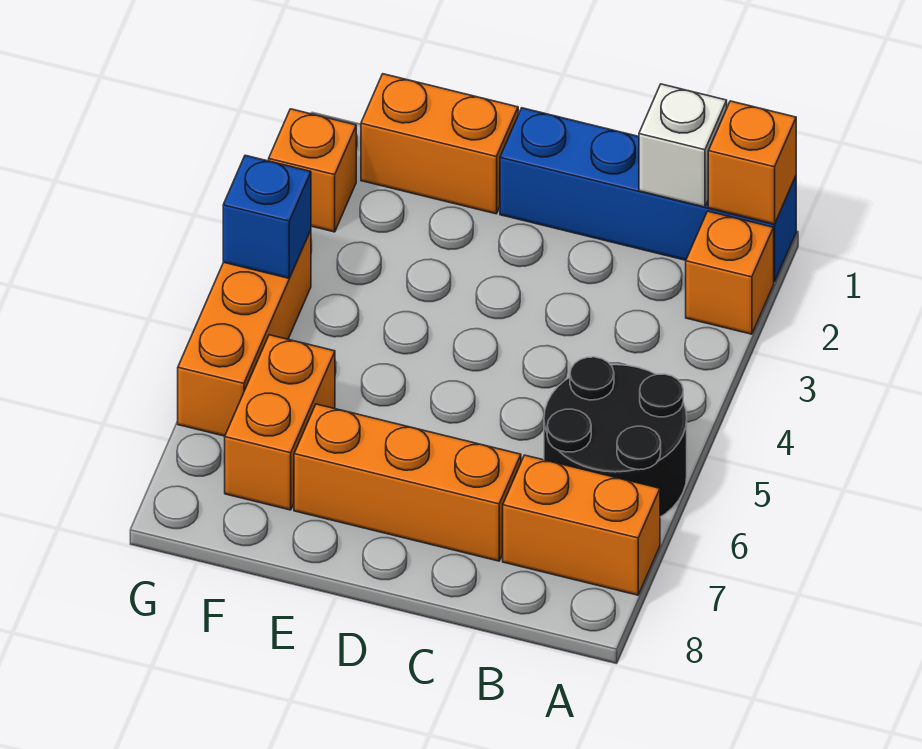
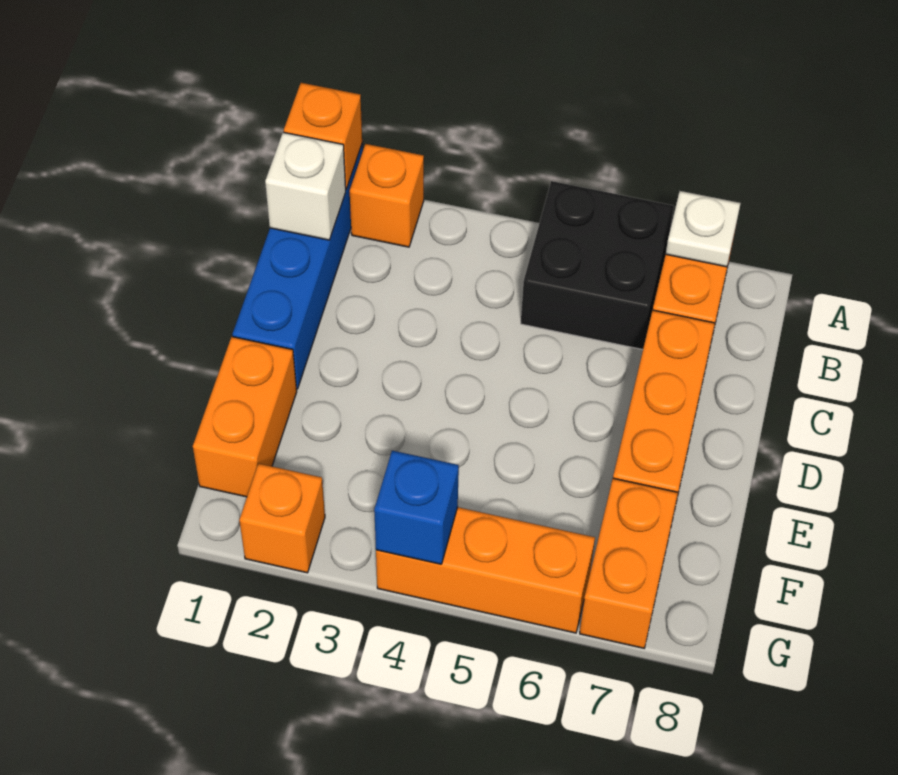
black round brick A5:B6 level 1 -> black brick A5:B6 level 1
none -> white plate A7 level 2
orange brick F6:F7 level 1 -> orange brick F7:G7 level 1

